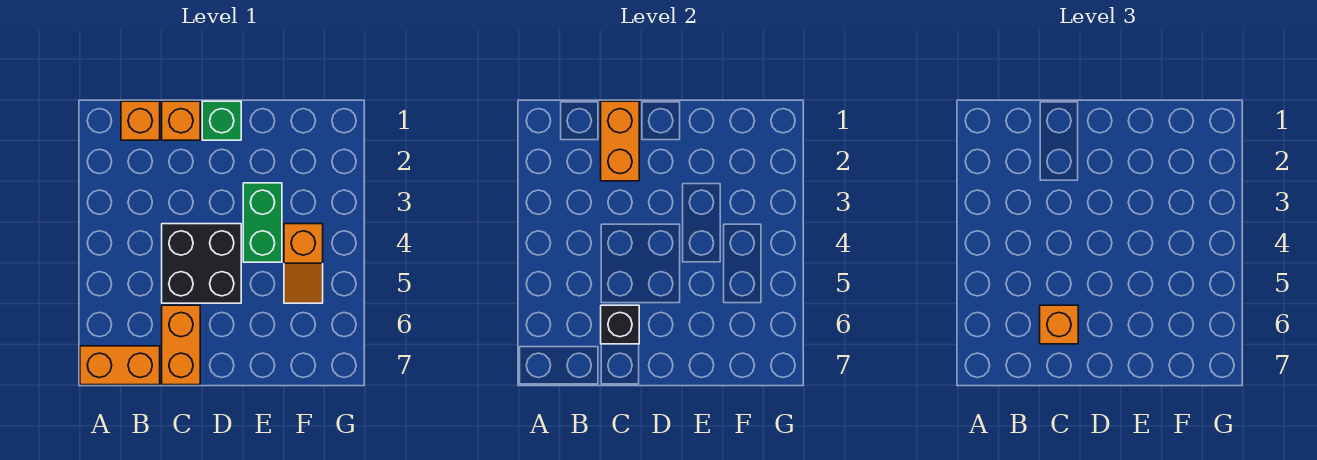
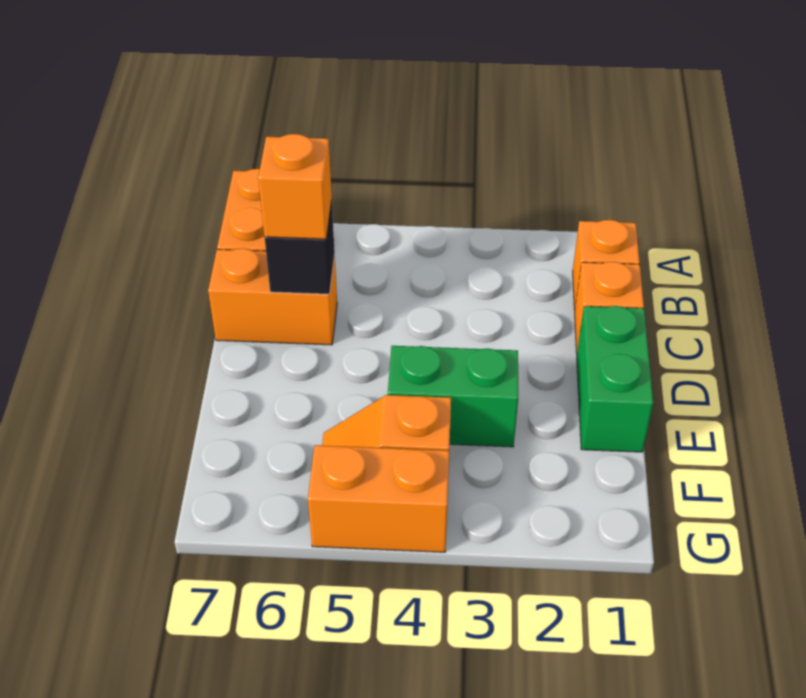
orange brick C1:C2 level 2 -> orange brick G4:G5 level 1
black brick C4:D5 level 1 -> none
green brick D1 level 1 -> green brick D1:E1 level 1

